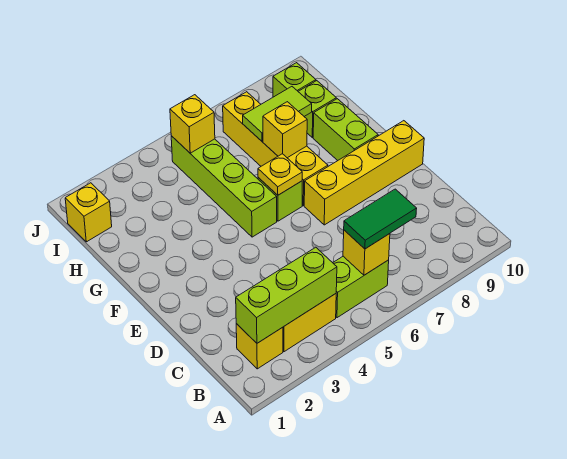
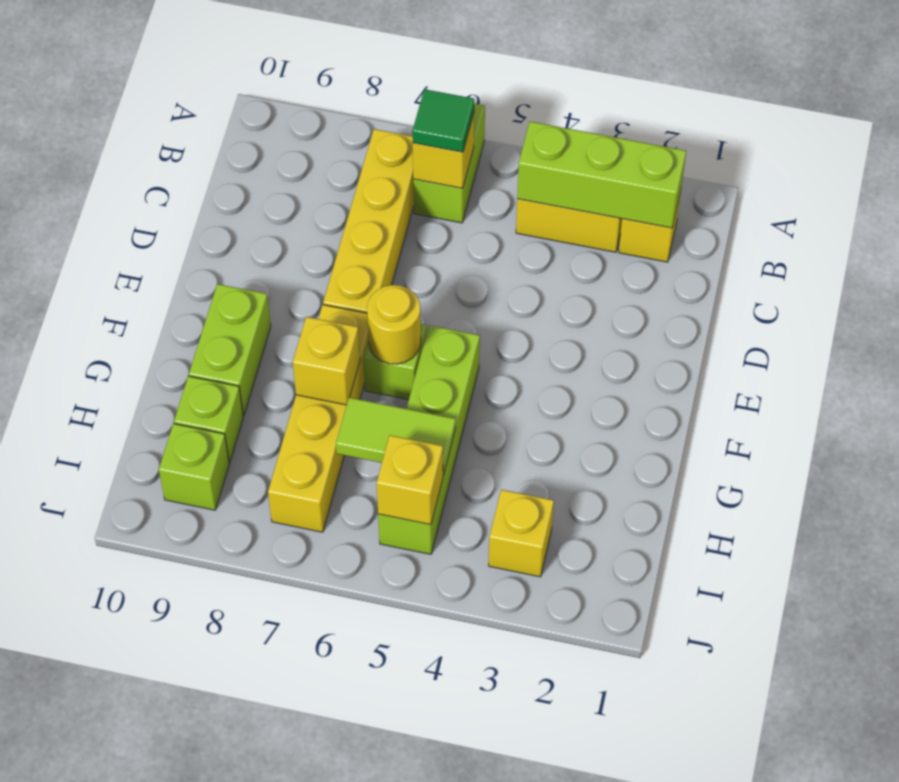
lime brick B5:B6 level 1 -> lime brick A6:B6 level 1
green tile B6:B7 level 3 -> green tile B6 level 3
yellow brick E7:E10 level 1 -> yellow brick B7:E7 level 1
yellow plate F6 level 2 -> yellow round brick F6 level 2
lime tile H7:H8 level 2 -> lime tile H5:H6 level 2
yellow brick I1 level 1 -> yellow brick I3 level 1

